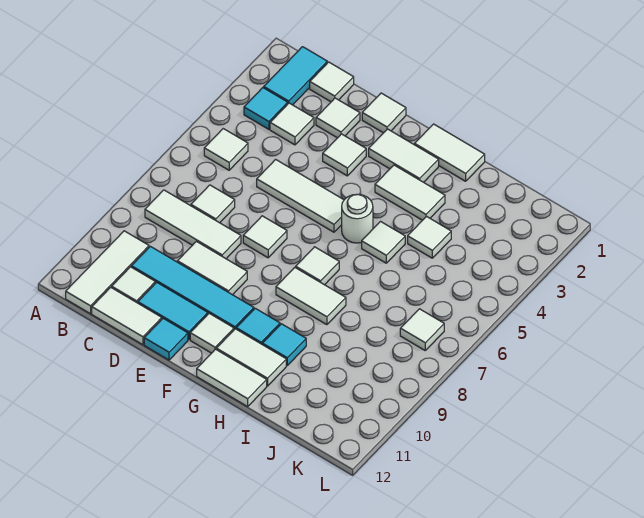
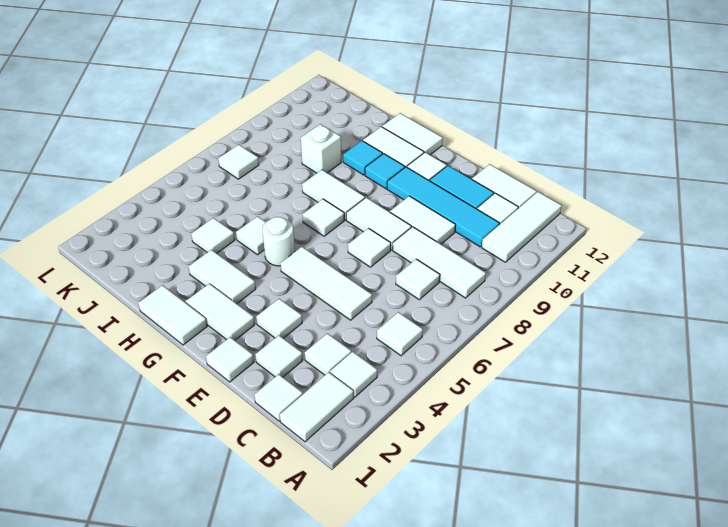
cyan tile B1:B2 level 1 -> white tile B1:B2 level 1
cyan tile B3 level 1 -> white tile B3 level 1
none -> white tile E8:F8 level 1
cyan tile E12 level 1 -> none
none -> white brick I9 level 1

